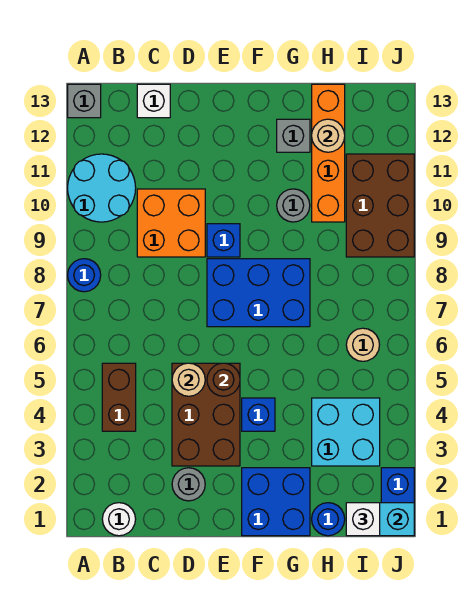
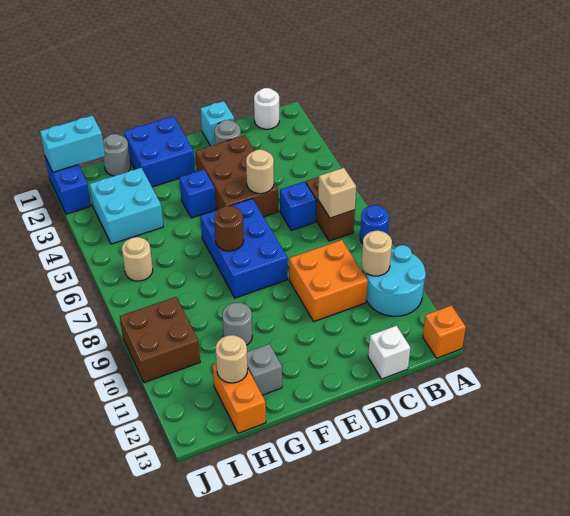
grey brick A13 level 1 -> orange brick A13 level 1
brown brick B4:B5 level 1 -> brown brick B6:B7 level 1
none -> tan brick B7 level 2
none -> tan round brick B10 level 2
none -> cyan brick D1 level 1
brown round brick E5 level 2 -> brown round brick F7 level 2
blue brick E7:G8 level 1 -> blue brick E6:F8 level 1
blue brick E9 level 1 -> blue brick C6 level 1
blue round brick H1 level 1 -> grey round brick H1 level 1
orange brick H10:H13 level 1 -> orange brick H12:H13 level 1
white brick I1 level 3 -> none
brown brick I9:J11 level 1 -> brown brick I9:J10 level 1

